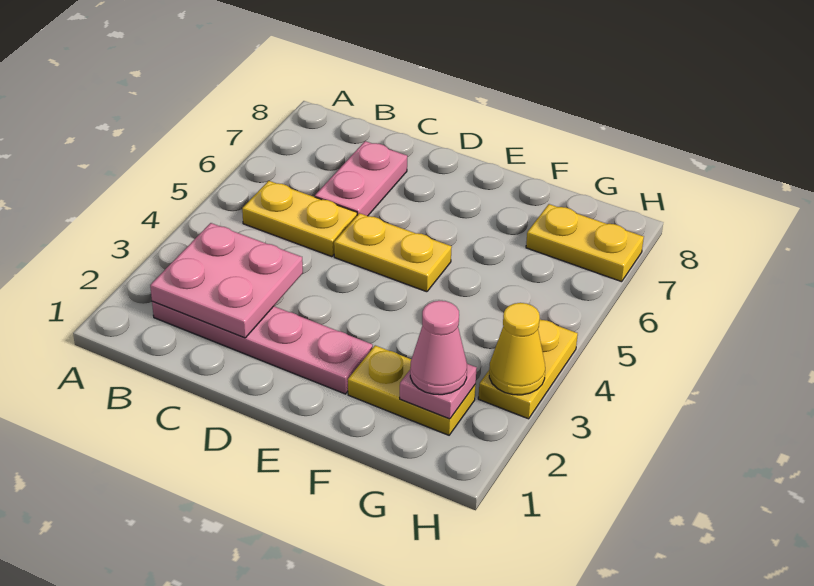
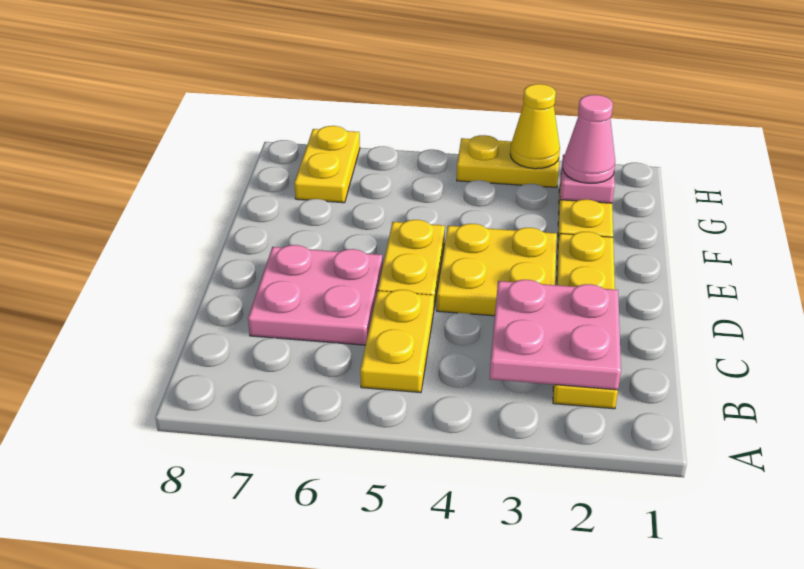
pink plate B2:E2 level 1 -> yellow plate B2:E2 level 1
pink plate C6:C7 level 1 -> pink plate C6:D7 level 1
none -> yellow plate D3:E4 level 1

